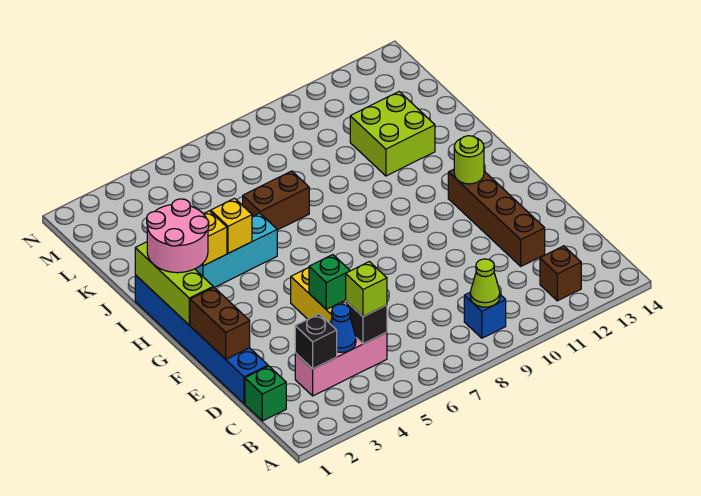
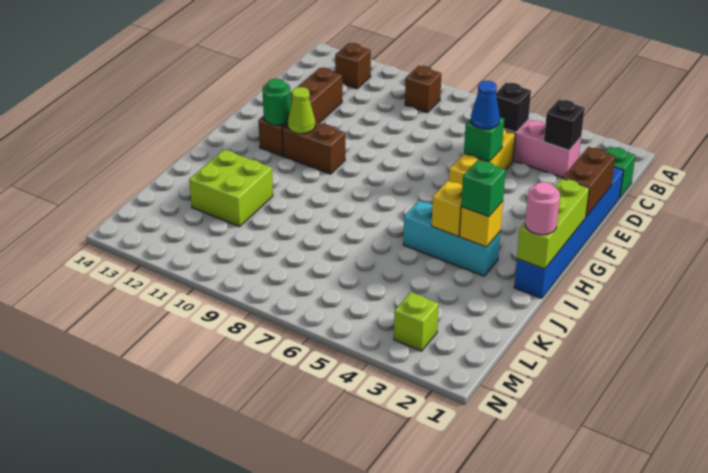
blue brick B9 level 1 -> brown brick B9 level 1
lime cone B9 level 2 -> lime cone G11 level 2
blue cone C4 level 2 -> blue cone E5 level 3
lime brick C5 level 3 -> lime brick M3 level 1
lime round brick G12 level 2 -> green round brick G12 level 2
pink round brick H1:I2 level 3 -> pink round brick I1 level 3
none -> green brick I3 level 3
brown brick J6:J7 level 1 -> brown brick G10:G11 level 1

